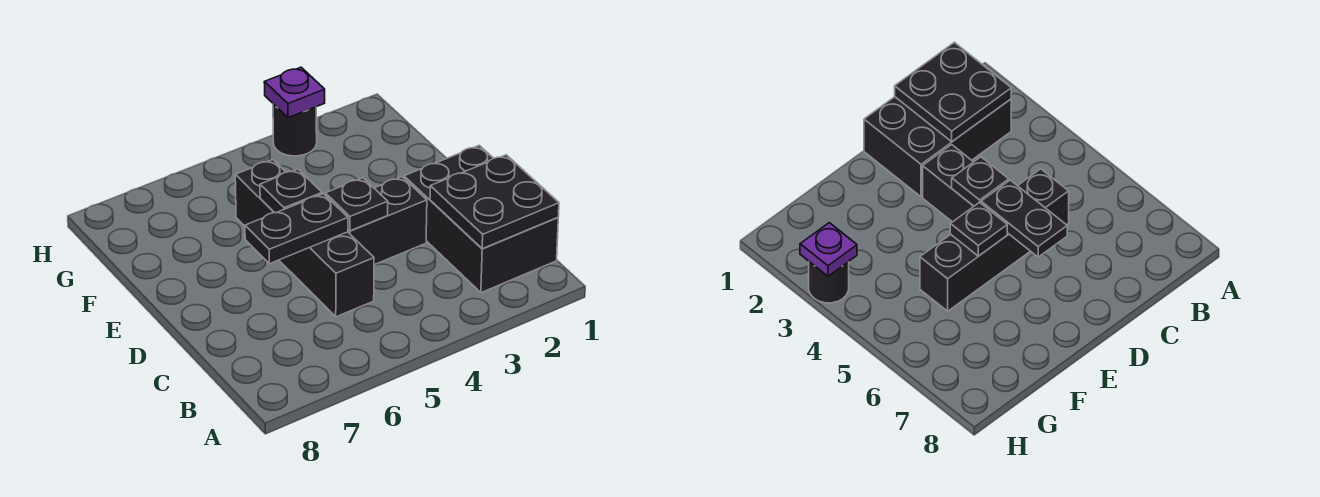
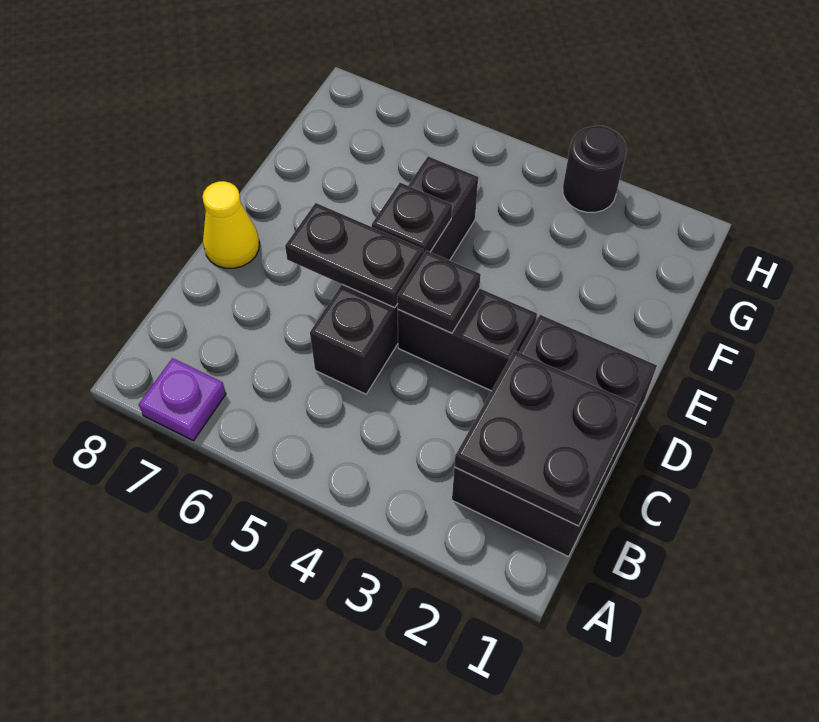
none -> yellow cone D8 level 1
purple plate H3 level 2 -> purple plate A7 level 1

